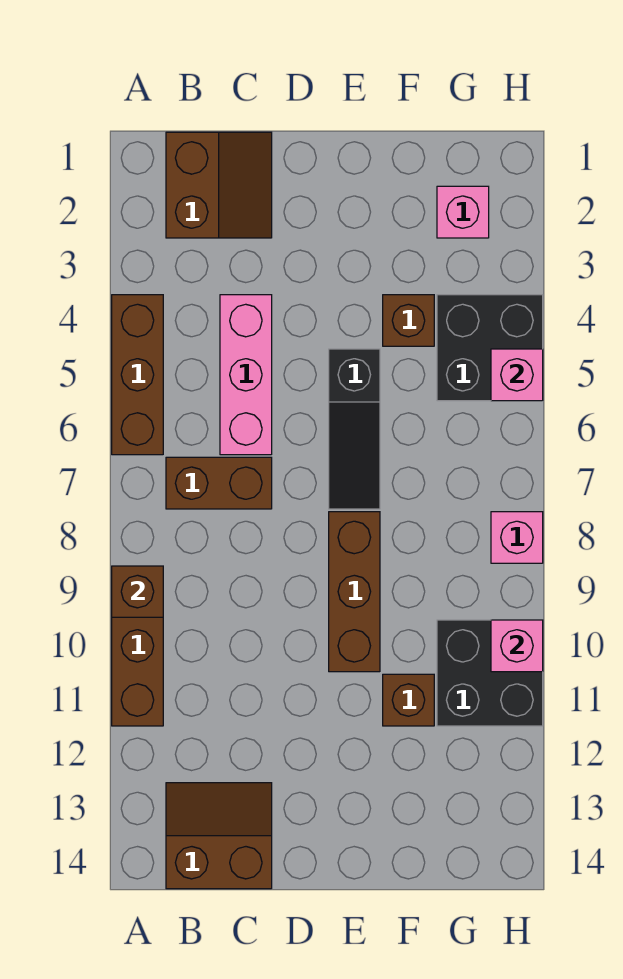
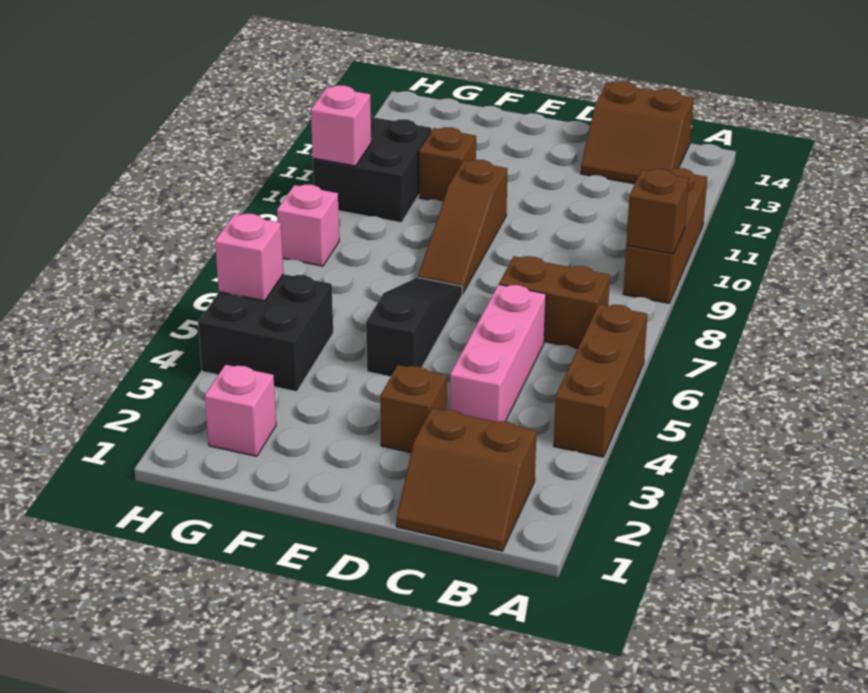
brown slope B1:C2 level 1 top B -> brown slope B1:C2 level 1 top 2
brown brick E8:E10 level 1 -> brown slope E8:E10 level 1 top 10
brown brick F4 level 1 -> brown brick D3 level 1

